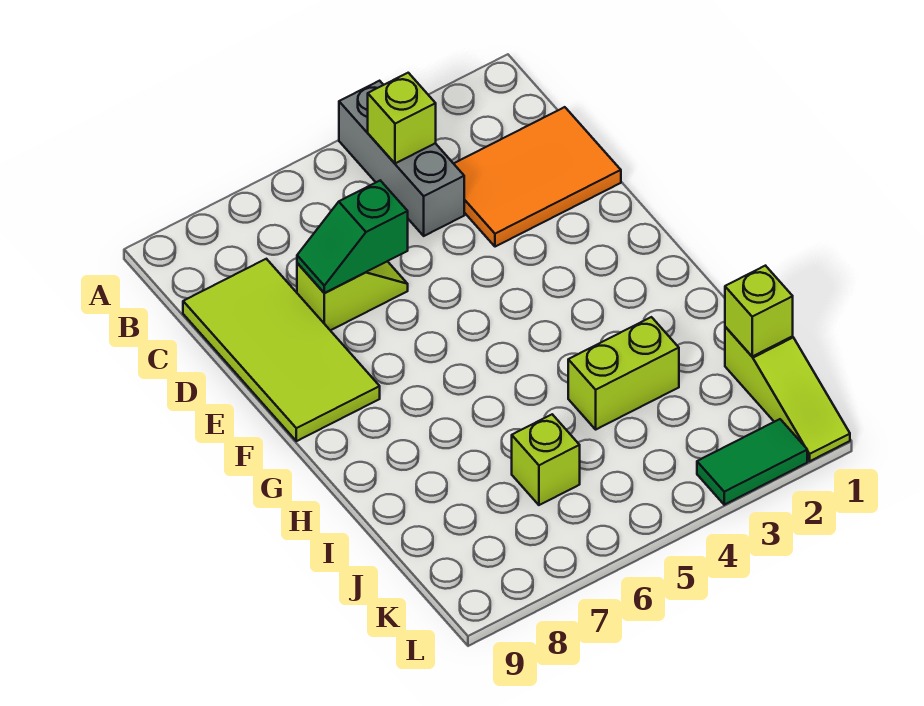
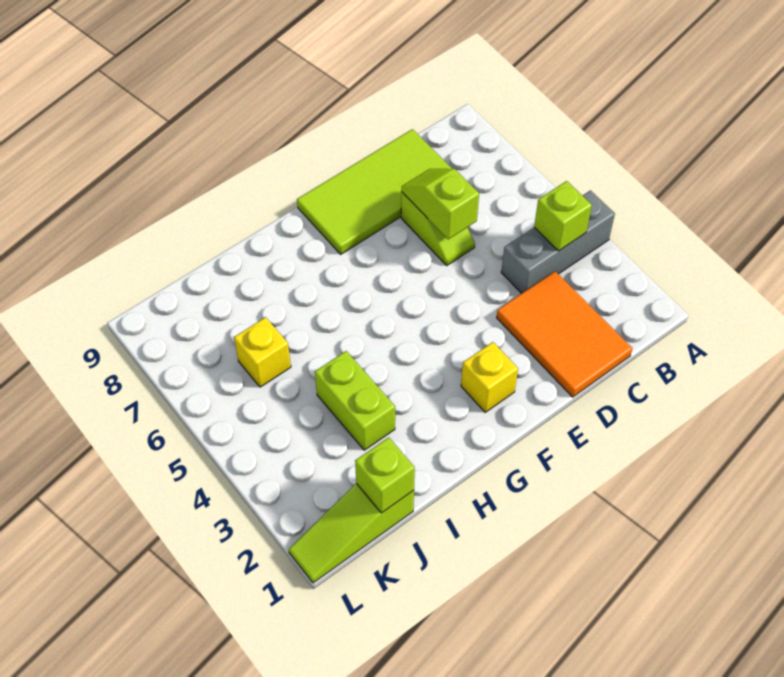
green slope D6:D7 level 2 top 6 -> lime slope D6:D7 level 2 top 6
none -> yellow brick F2 level 1
lime brick J6 level 1 -> yellow brick J6 level 1
green tile L2:L3 level 1 -> none

